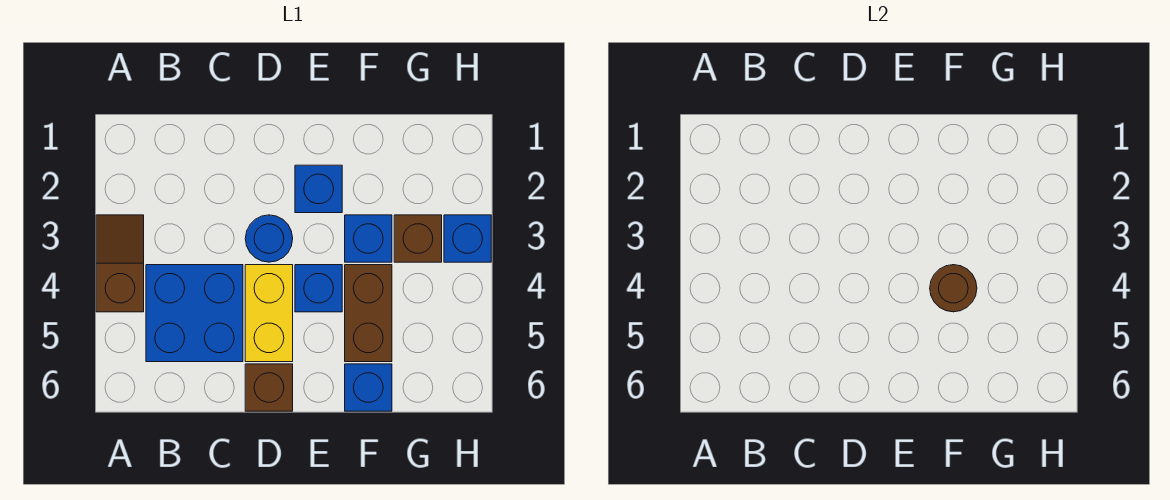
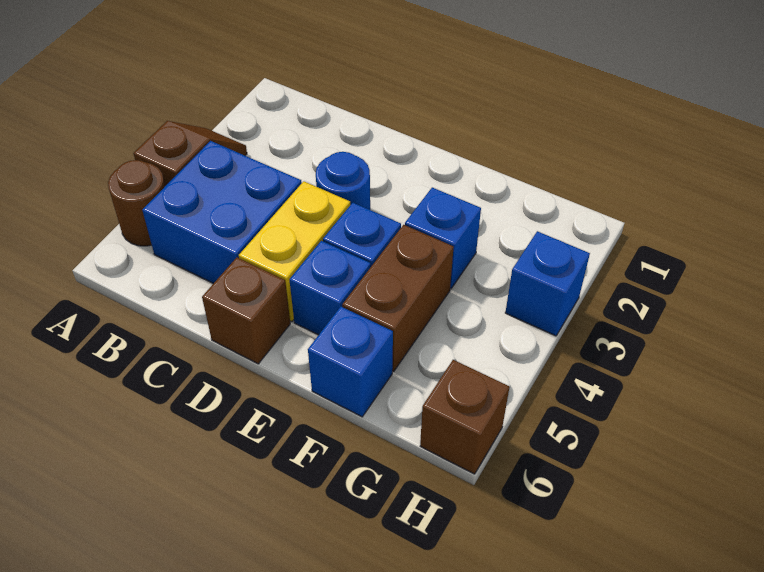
blue brick E2 level 1 -> blue brick E5 level 1
brown round brick F4 level 2 -> brown round brick A5 level 1
brown brick G3 level 1 -> brown brick H6 level 1

